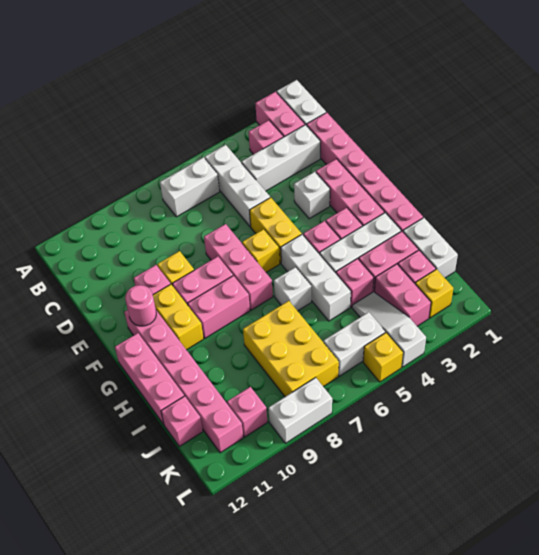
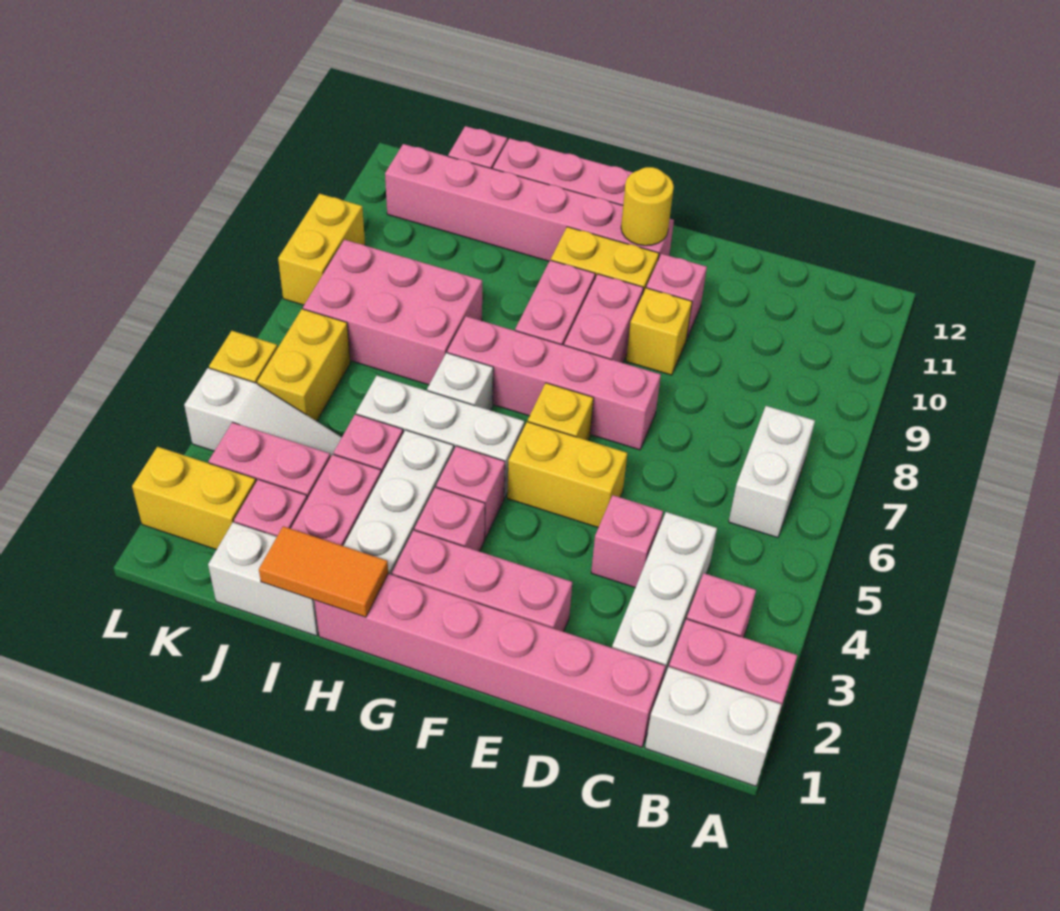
white brick B5:D5 level 1 -> none
white brick E3 level 1 -> none
pink brick E7:G7 level 1 -> pink brick E7:H7 level 1
pink round brick F11 level 2 -> yellow round brick F11 level 2
none -> orange tile H1:I1 level 2
yellow brick I7:K8 level 1 -> pink brick I7:K8 level 1
yellow brick K2 level 1 -> yellow brick K2:L2 level 1
white brick K5:K6 level 1 -> yellow brick K5:K6 level 1
pink brick K10 level 1 -> pink brick D4 level 1
white brick L8:L9 level 1 -> yellow brick L8:L9 level 1

